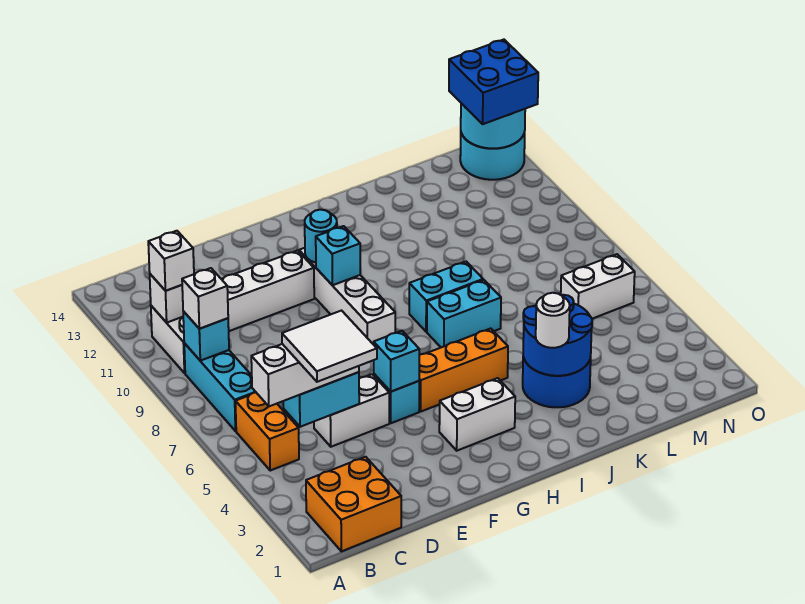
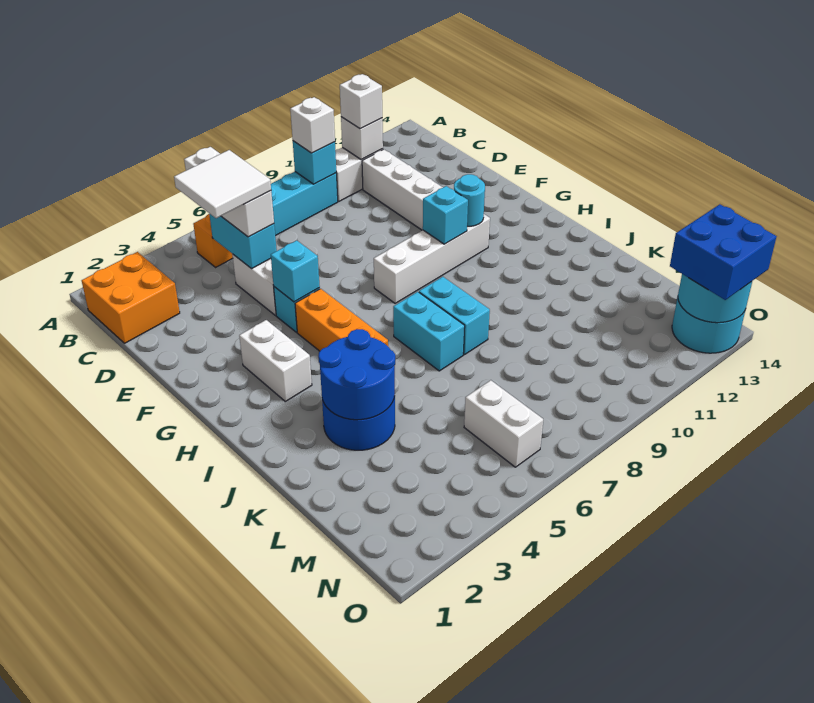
white round brick J3 level 3 -> none

